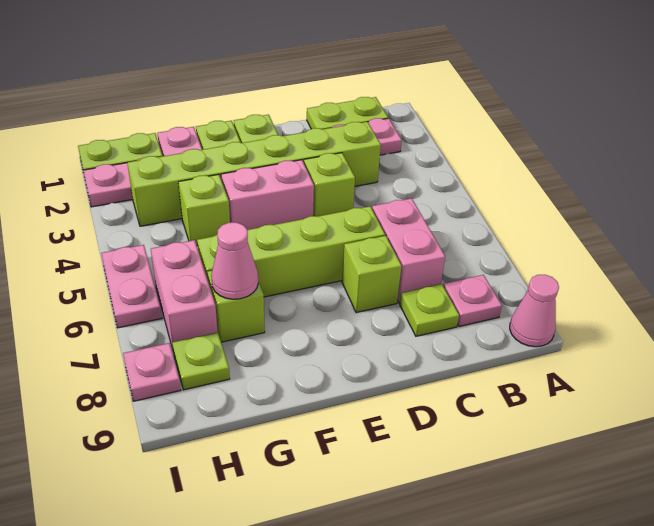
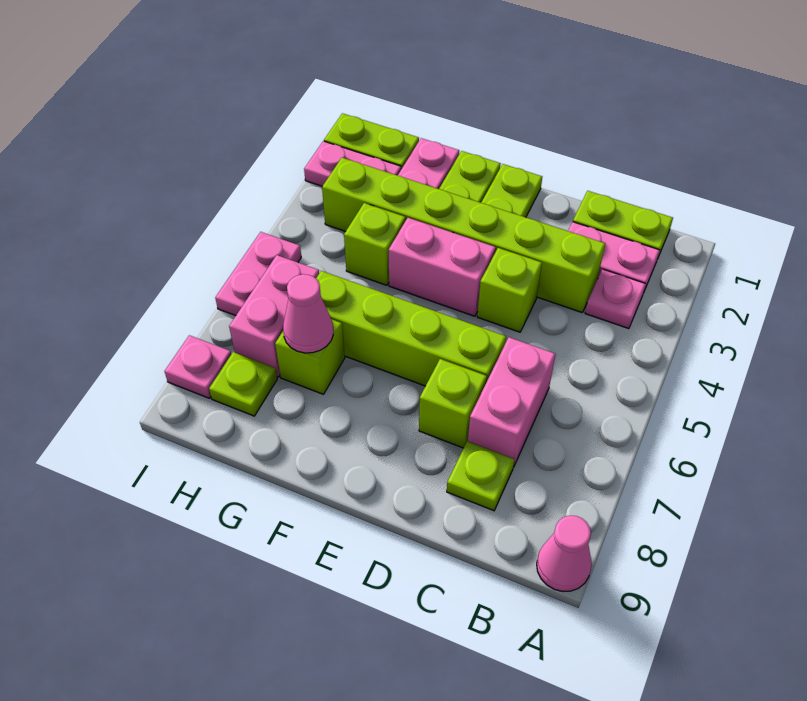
pink plate B8 level 1 -> pink plate B3 level 1

